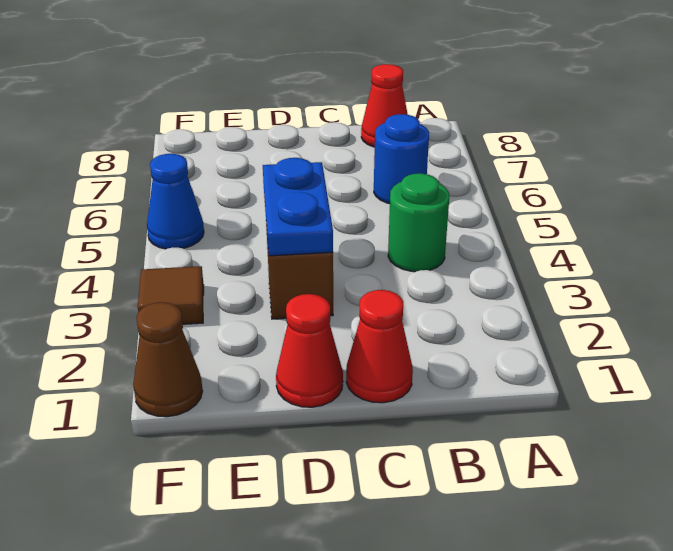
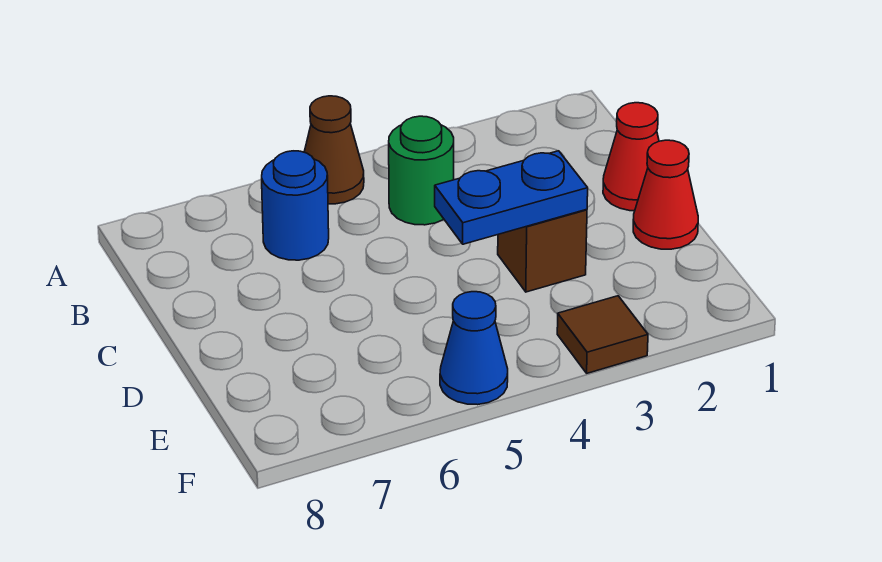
red cone B8 level 1 -> none
brown cone F1 level 1 -> brown cone A5 level 1

